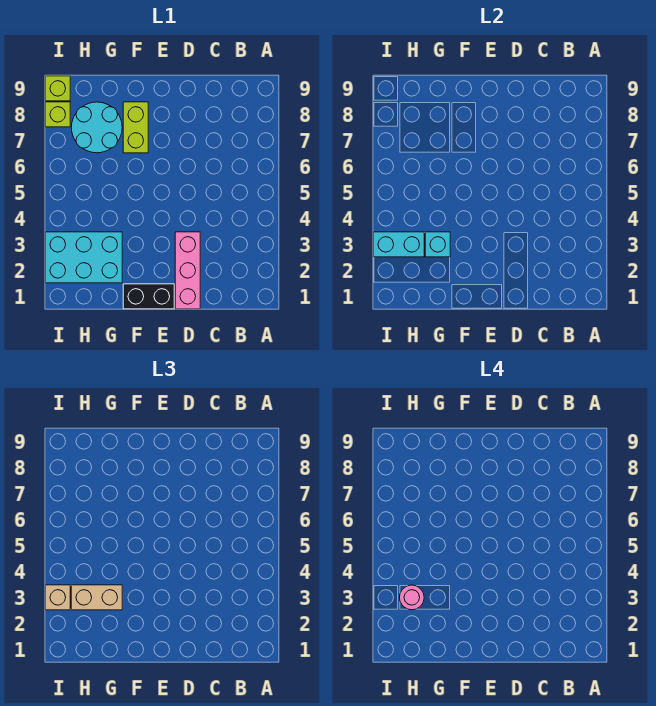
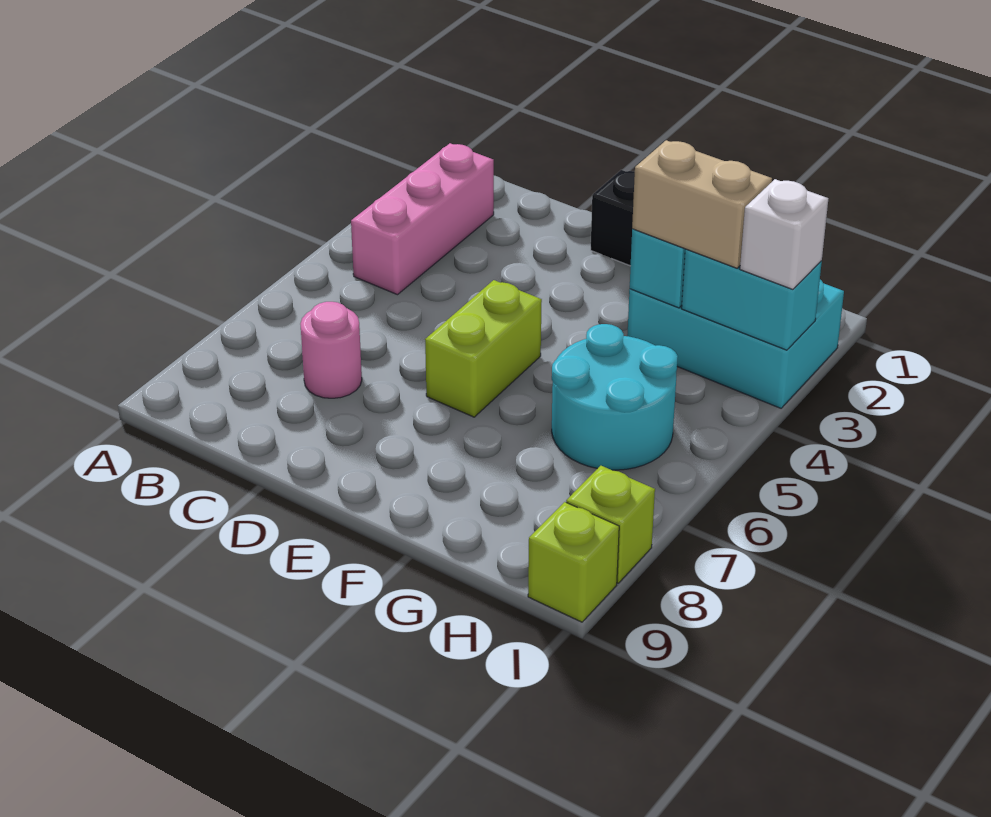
pink brick D1:D3 level 1 -> pink brick B2:B4 level 1
lime brick F7:F8 level 1 -> lime brick E5:E6 level 1
cyan round brick G7:H8 level 1 -> cyan round brick G5:H6 level 1
pink round brick H3 level 4 -> pink round brick C7 level 1
tan brick I3 level 3 -> white brick I3 level 3

